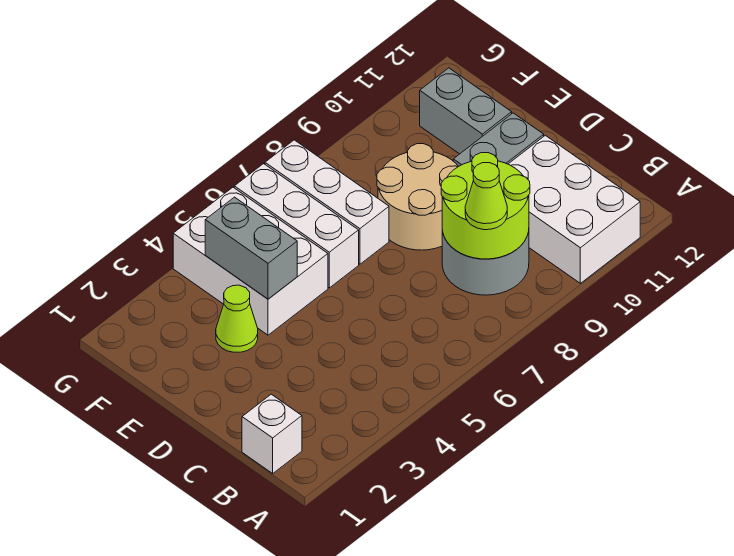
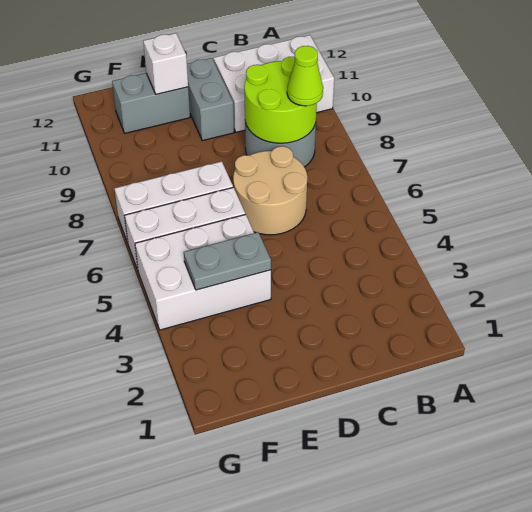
white brick B1 level 1 -> white brick E11 level 2
tan round brick D8:E9 level 1 -> tan round brick C6:D7 level 1
lime cone E3 level 1 -> none
grey brick E4:F4 level 2 -> grey plate E4:F4 level 2

